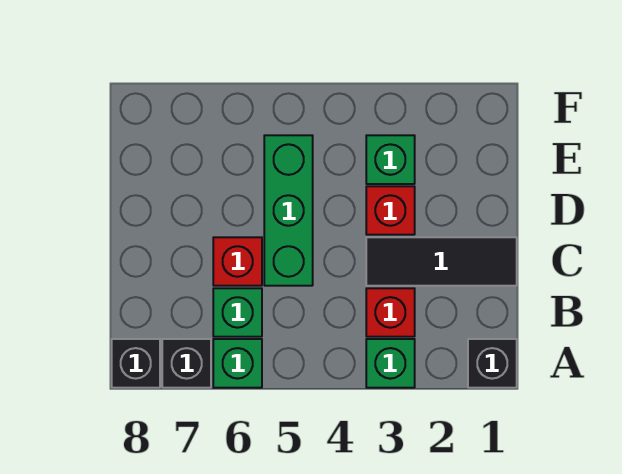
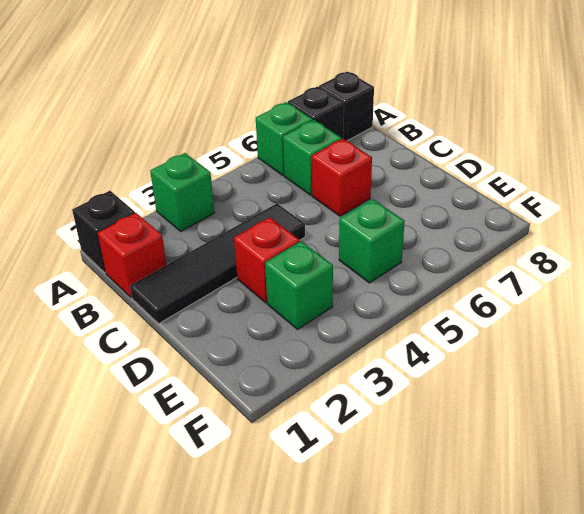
red brick B3 level 1 -> red brick B1 level 1
black tile C1:C3 level 1 -> black tile C1:C4 level 1
green brick C5:E5 level 1 -> green brick E5 level 1

